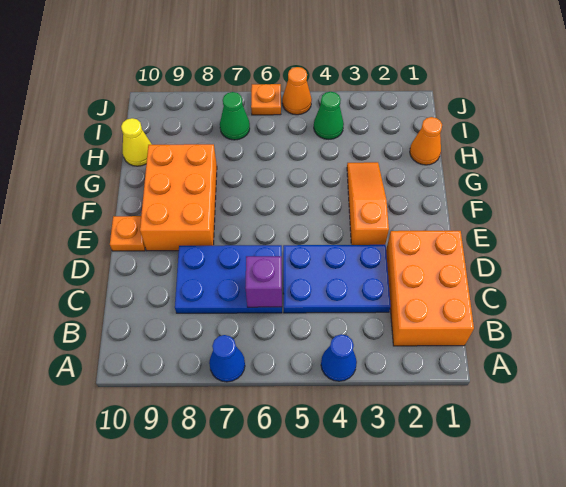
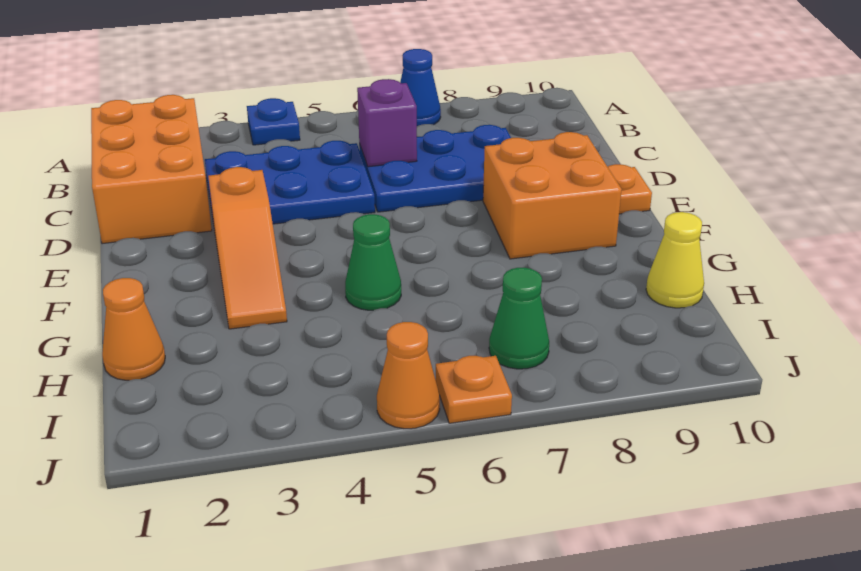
blue cone A4 level 1 -> blue plate A4 level 1
orange brick E8:G9 level 1 -> orange brick E8:F9 level 1
green cone I4 level 1 -> green cone G5 level 1

